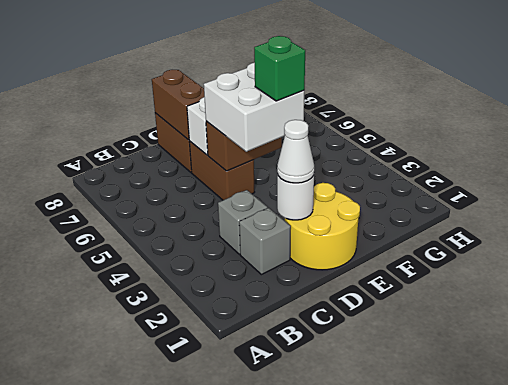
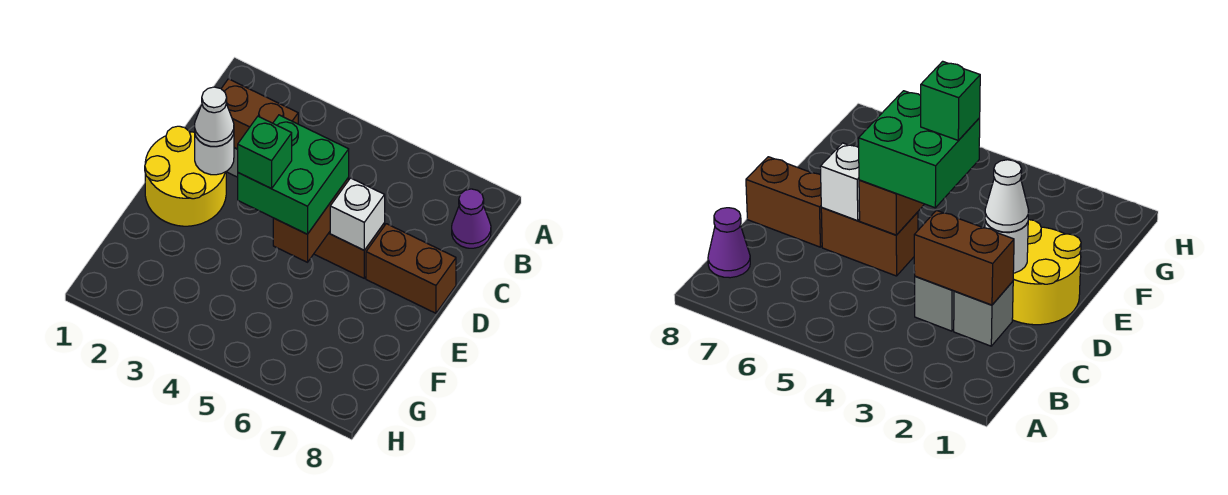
none -> purple cone B8 level 1
white brick D4:E5 level 3 -> green brick D4:E5 level 3
brown brick D7:D8 level 2 -> brown brick C2:C3 level 2

